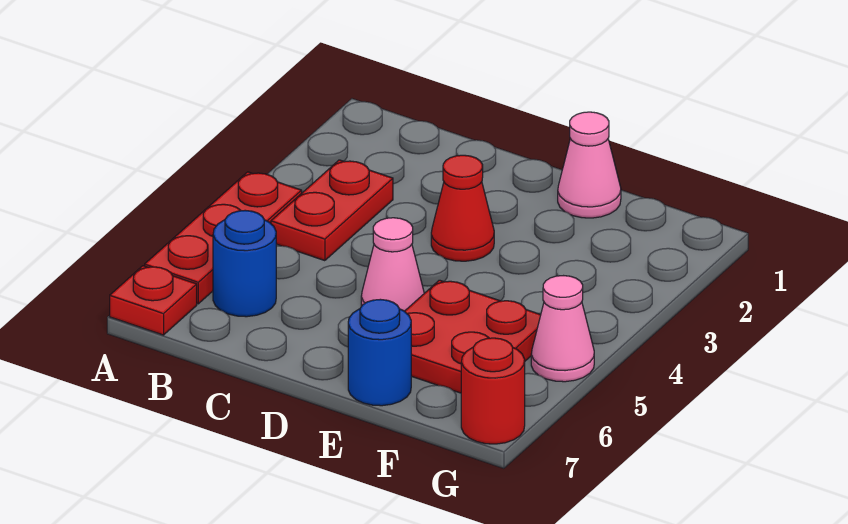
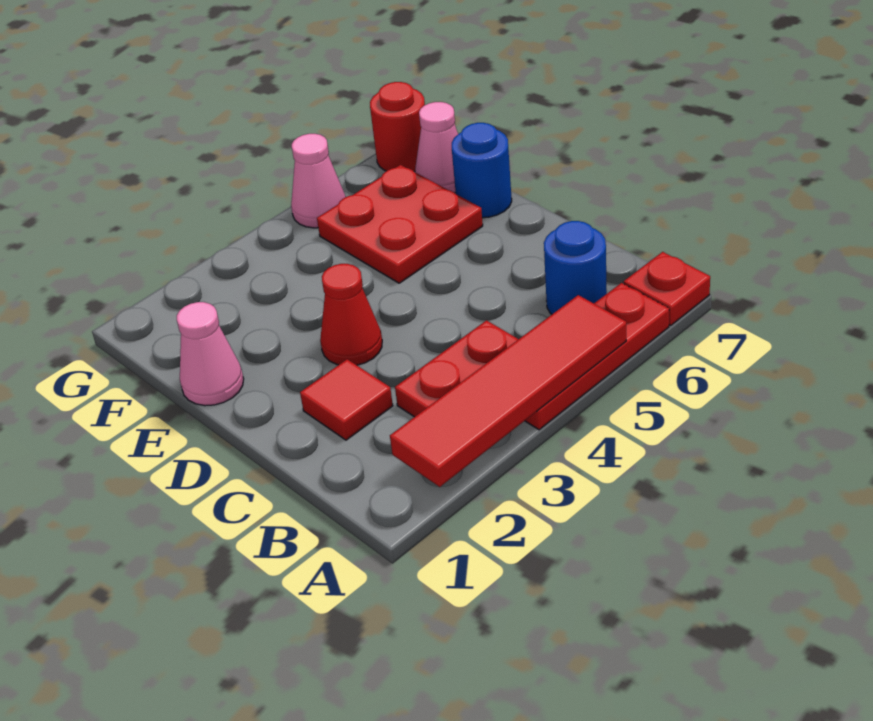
none -> red tile A2:A5 level 2
none -> red tile C2 level 1
pink cone D5 level 1 -> pink cone F7 level 1

